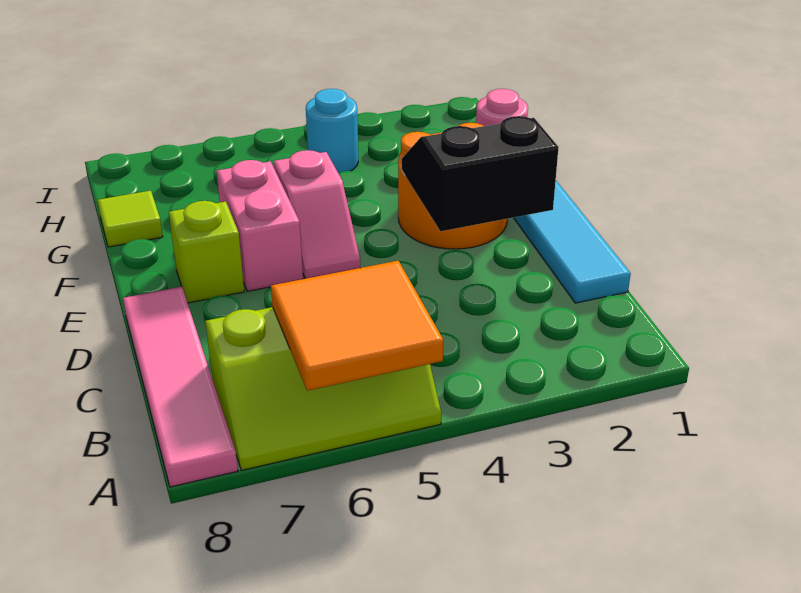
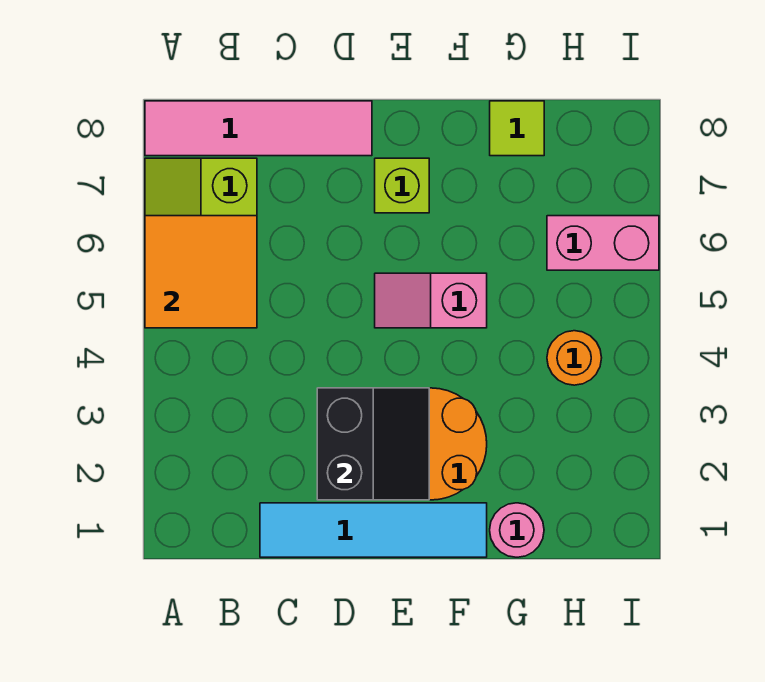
pink brick E6:F6 level 1 -> pink brick H6:I6 level 1
cyan round brick H4 level 1 -> orange round brick H4 level 1

